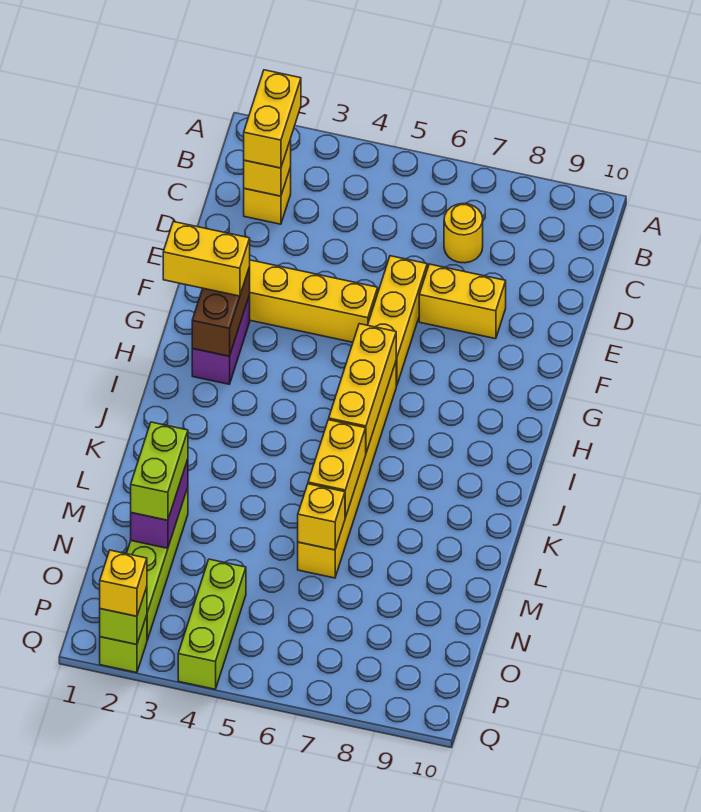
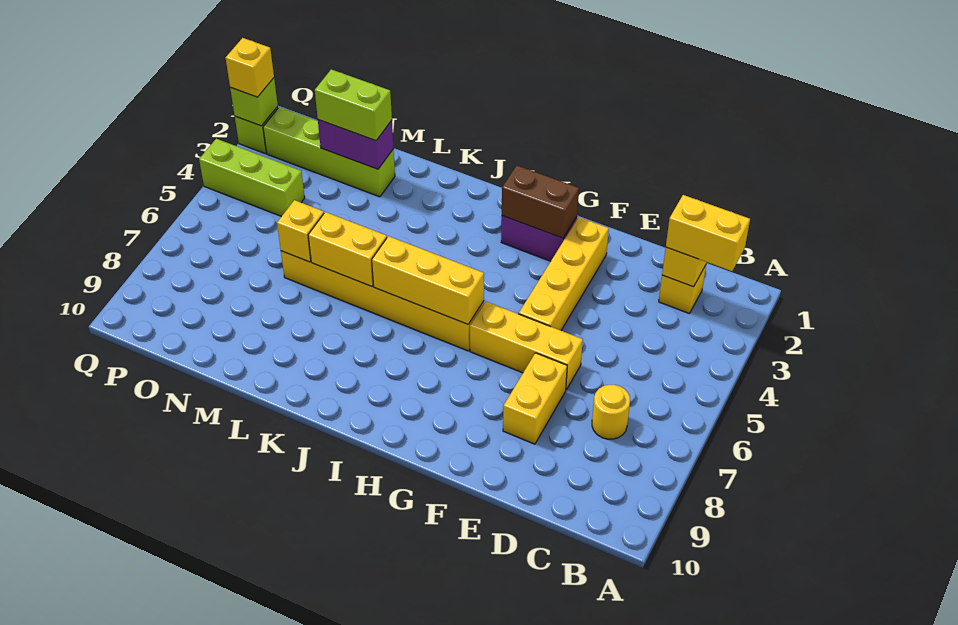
yellow brick G1:G2 level 3 -> none

